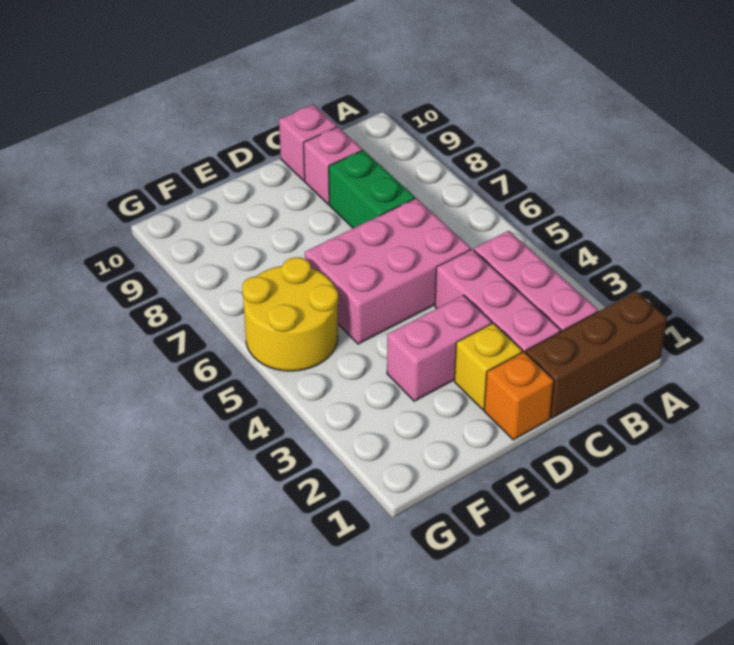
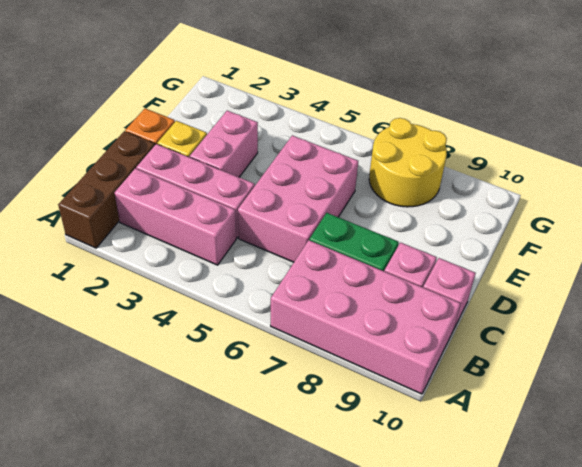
none -> pink brick A7:B10 level 1
yellow round brick F5:G6 level 1 -> yellow round brick F7:G8 level 1

